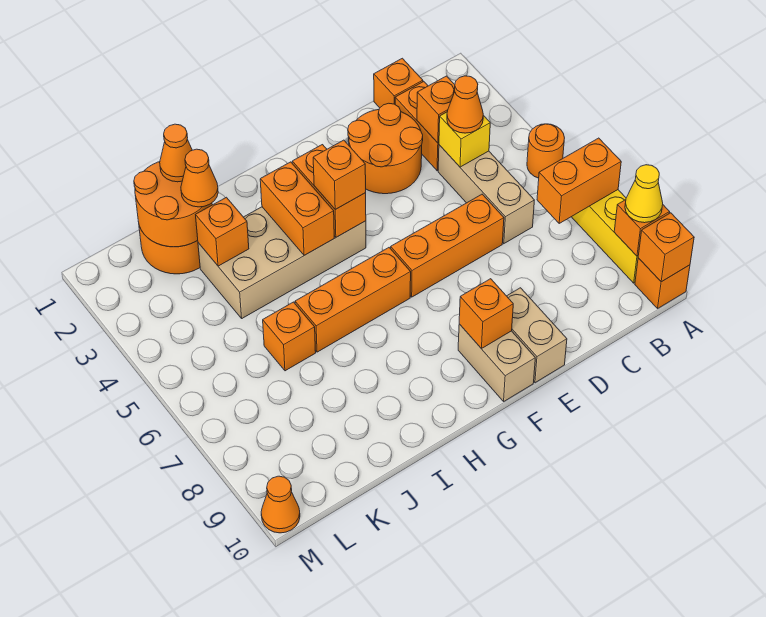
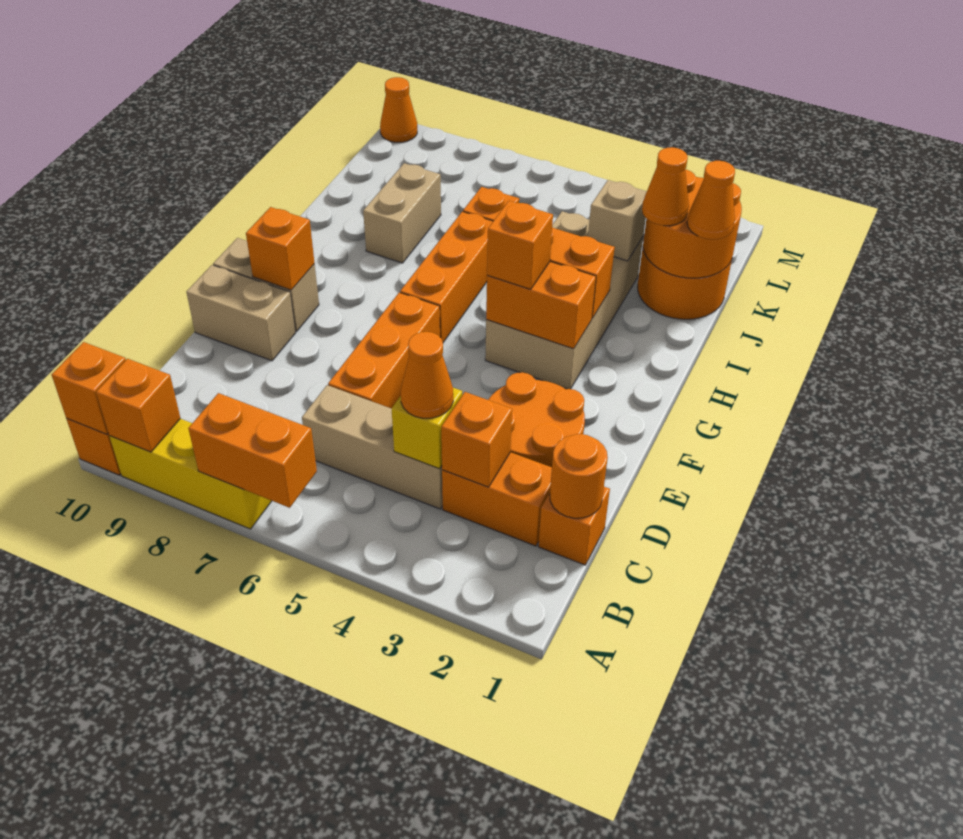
orange round brick A5 level 1 -> orange round brick C1 level 2
orange brick A7:B7 level 2 -> orange brick A6:A7 level 2
yellow cone A9 level 3 -> none
none -> tan brick I8:J8 level 1
orange brick J3 level 2 -> tan brick J3 level 2

